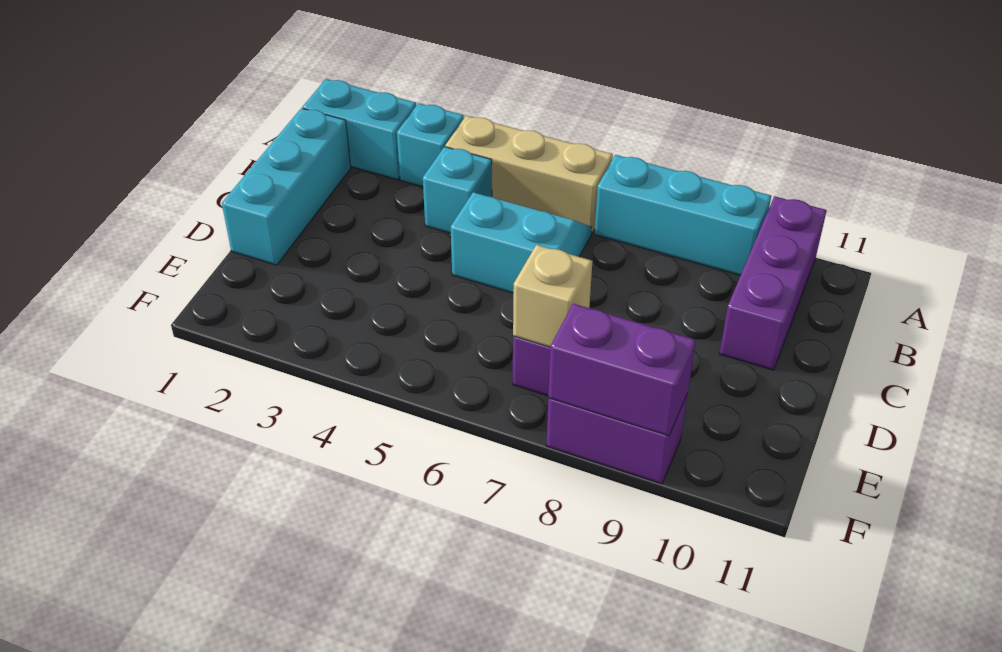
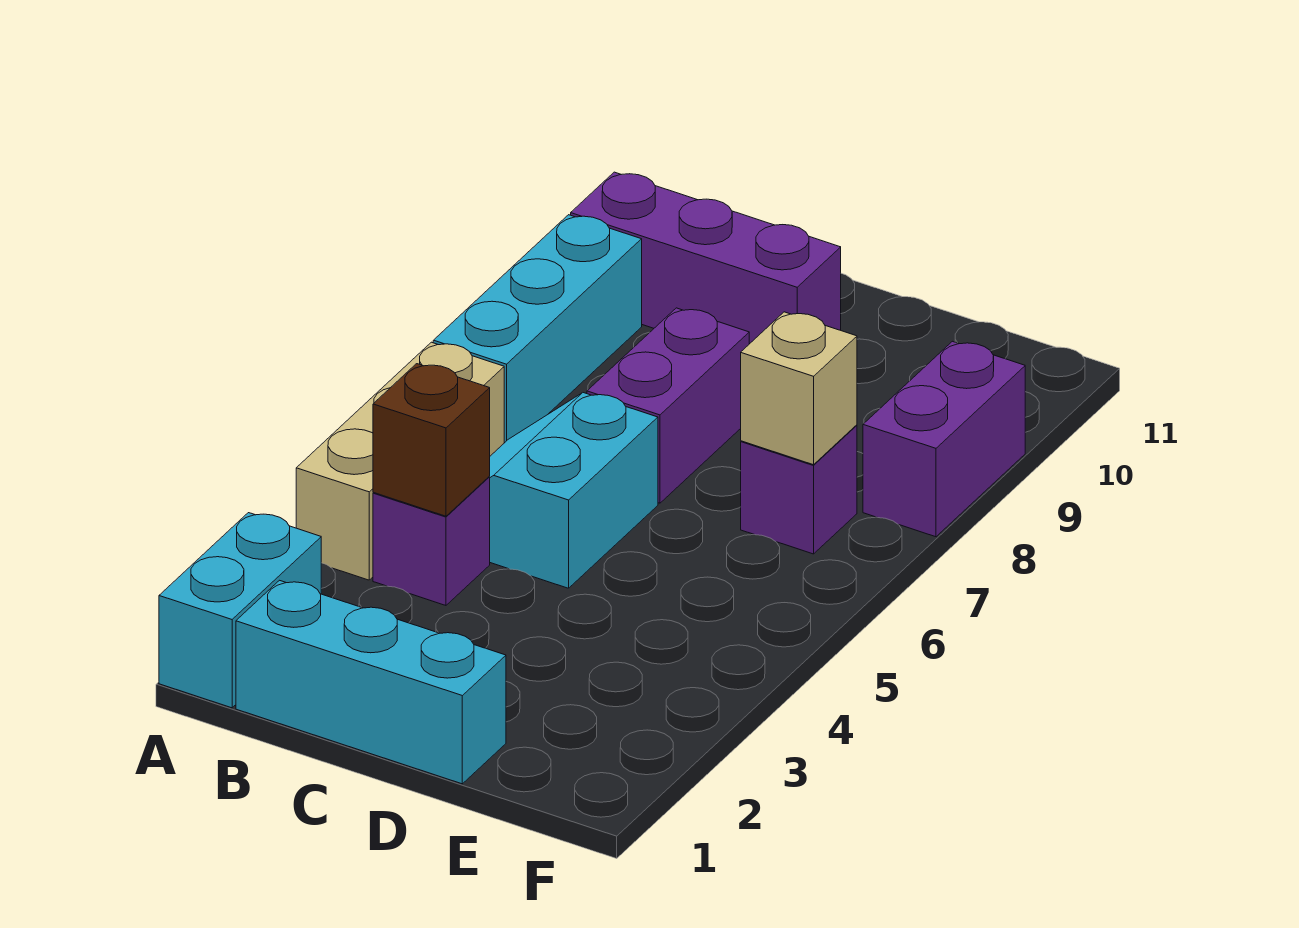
cyan brick A3 level 1 -> none
cyan brick B4 level 1 -> purple brick B4 level 1
none -> brown brick B4 level 2
purple brick F8:F9 level 2 -> purple brick C7:C8 level 1

